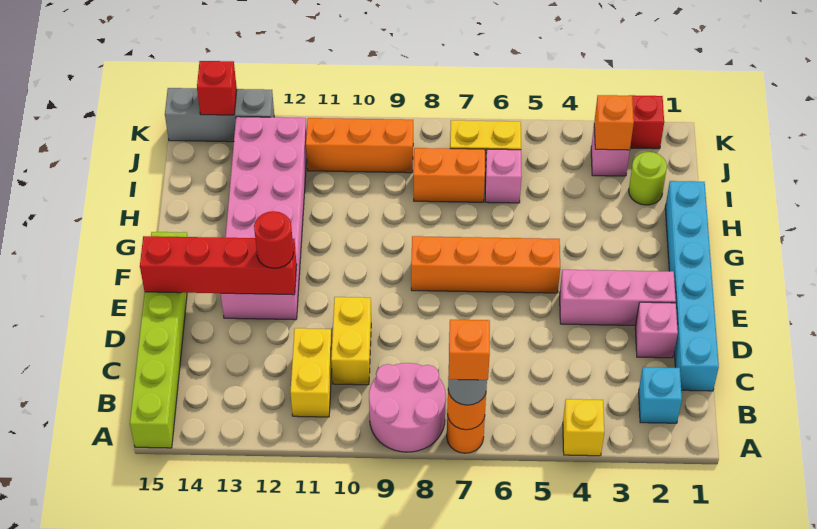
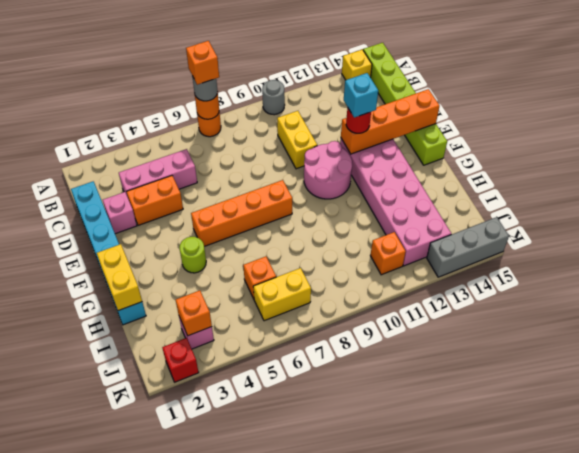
yellow brick A4 level 1 -> yellow brick A14 level 1
pink round brick A8:B9 level 1 -> pink round brick E10:F11 level 1
none -> grey round brick A10 level 1
cyan brick B2 level 1 -> cyan brick E12 level 4
yellow brick B11:C11 level 1 -> yellow brick G1:H1 level 2
pink brick E2:E4 level 1 -> pink brick C3:C5 level 1
red brick E12:E15 level 2 -> orange brick E12:E15 level 2
lime round brick I2 level 1 -> lime round brick G4 level 1
pink brick I6 level 1 -> orange brick I6 level 1
orange brick I7:I8 level 1 -> orange brick D3:D4 level 1
orange brick J9:J11 level 1 -> orange brick J11 level 1
red brick K14 level 2 -> none

